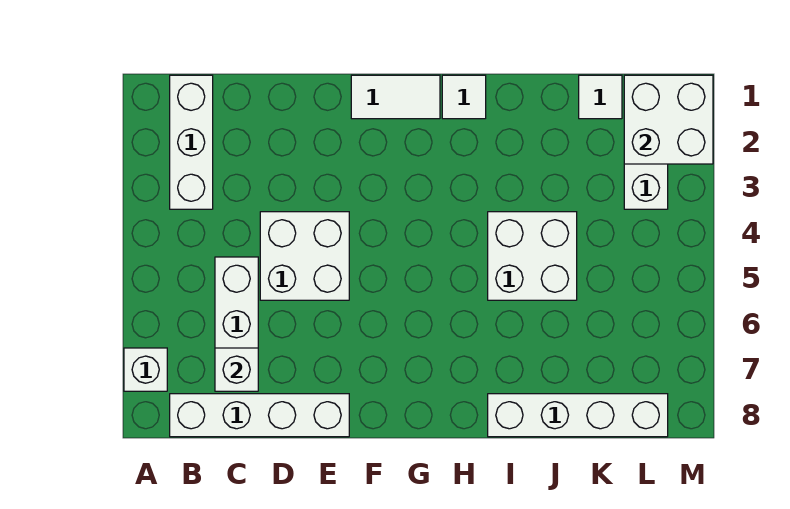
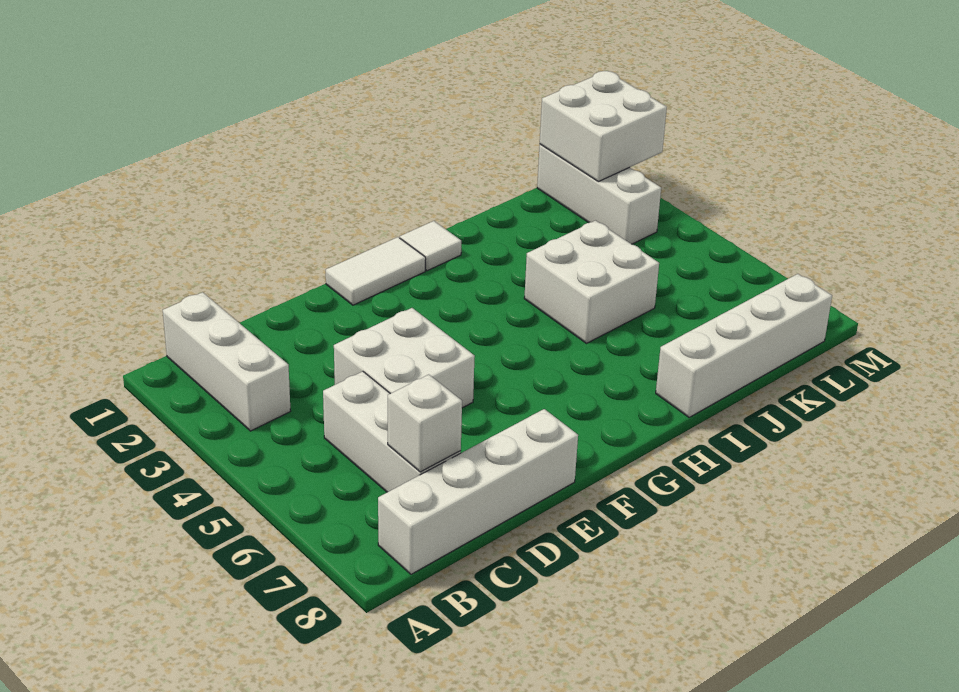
white brick A7 level 1 -> none
white tile K1 level 1 -> none

